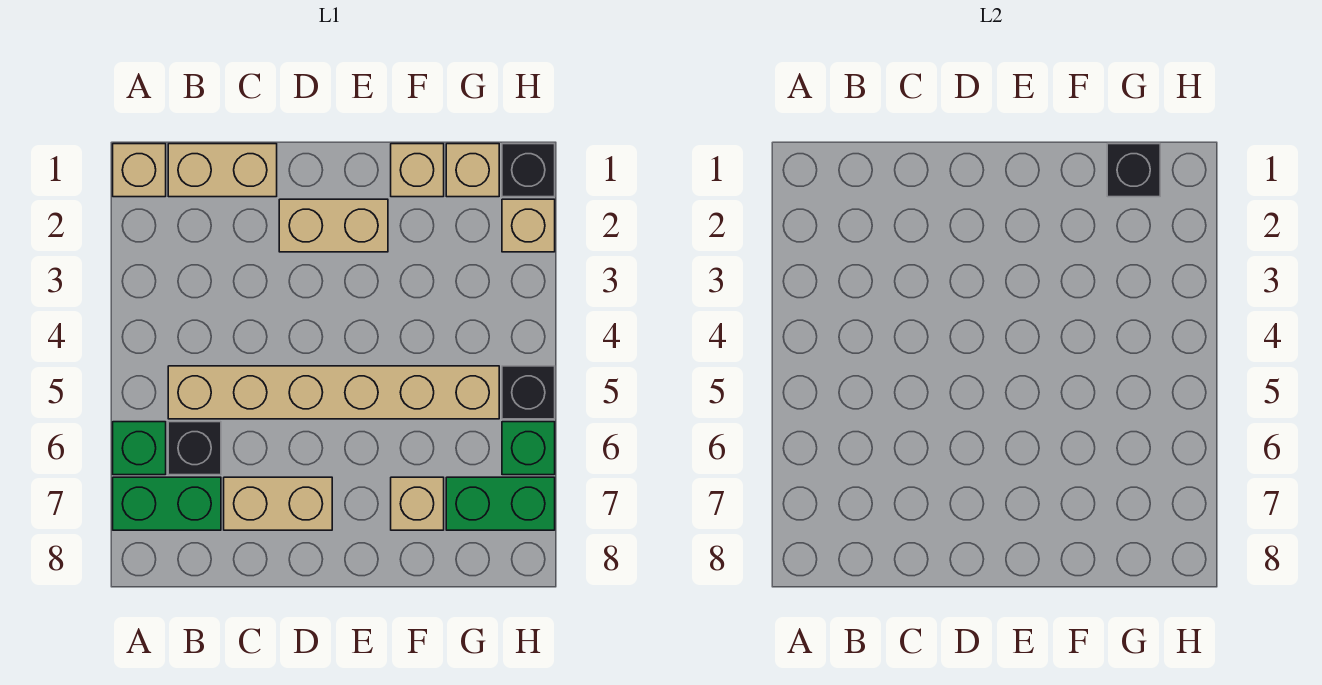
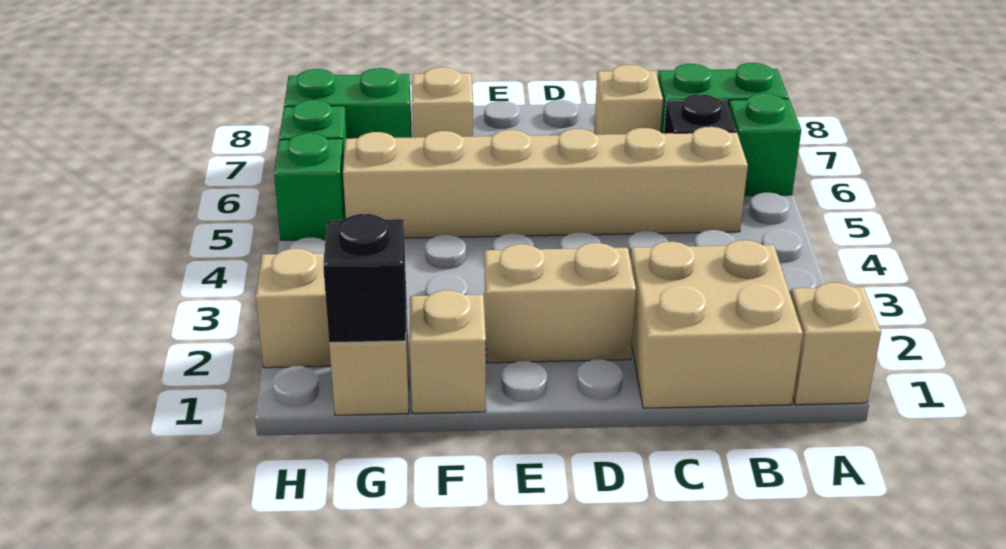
tan brick B1:C1 level 1 -> tan brick B1:C2 level 1
tan brick C7:D7 level 1 -> tan brick C7 level 1
black brick H1 level 1 -> none
black brick H5 level 1 -> green brick H5 level 1

